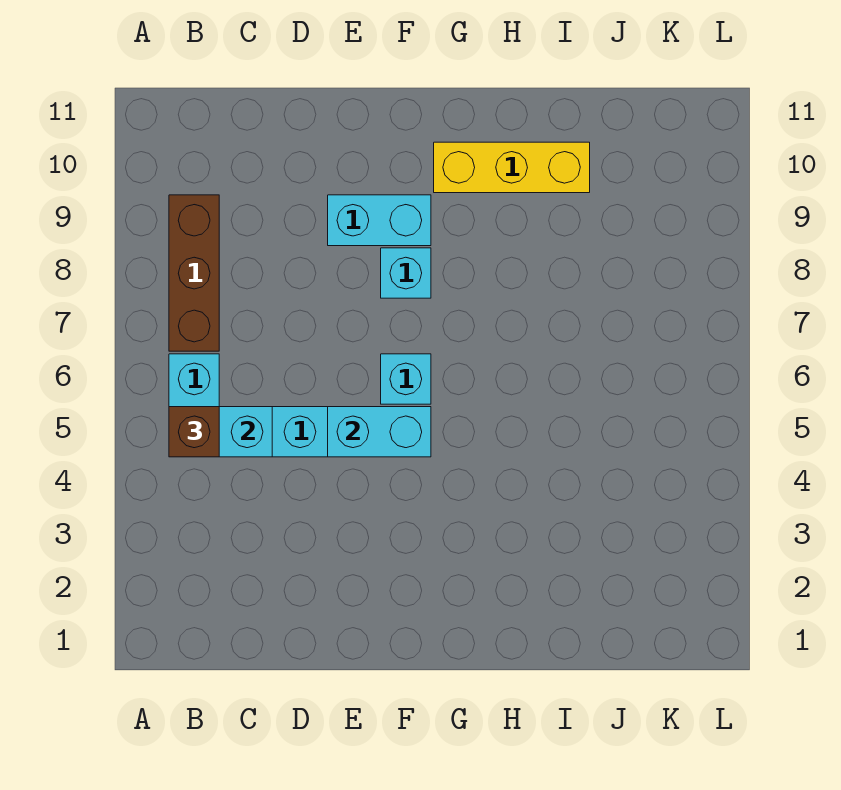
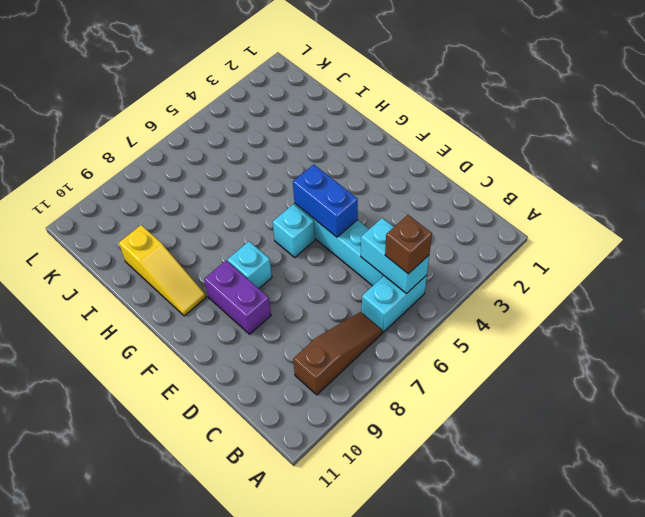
brown brick B7:B9 level 1 -> brown slope B7:B9 level 1 top 9
cyan brick E5:F5 level 2 -> blue brick E5:F5 level 2
cyan brick E9:F9 level 1 -> purple brick E9:F9 level 1
yellow brick G10:I10 level 1 -> yellow slope G10:I10 level 1 top I

